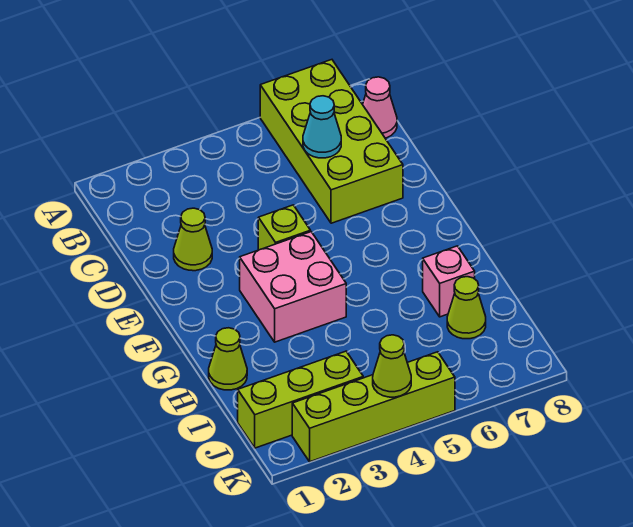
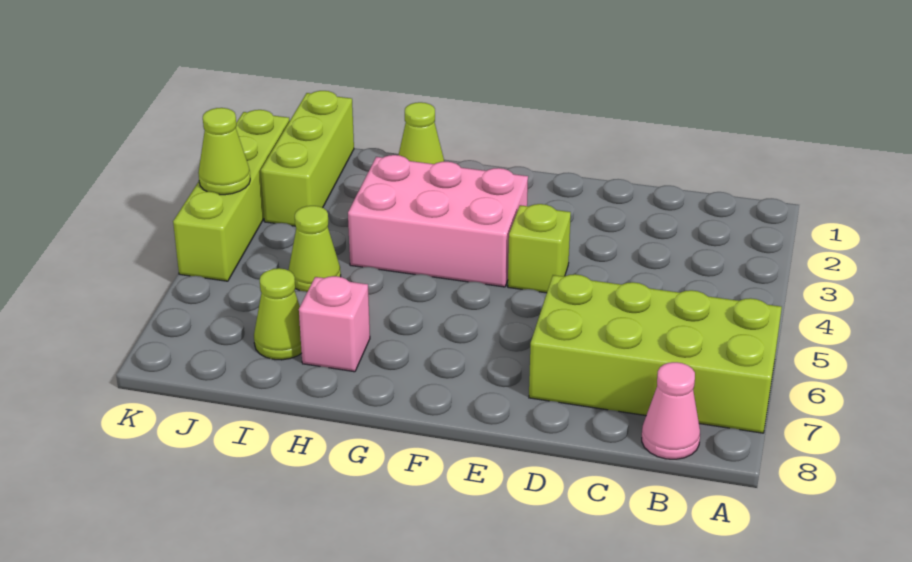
cyan cone C6 level 2 -> none
lime cone D2 level 1 -> lime cone I5 level 1
pink brick F3:G4 level 1 -> pink brick F3:H4 level 1

